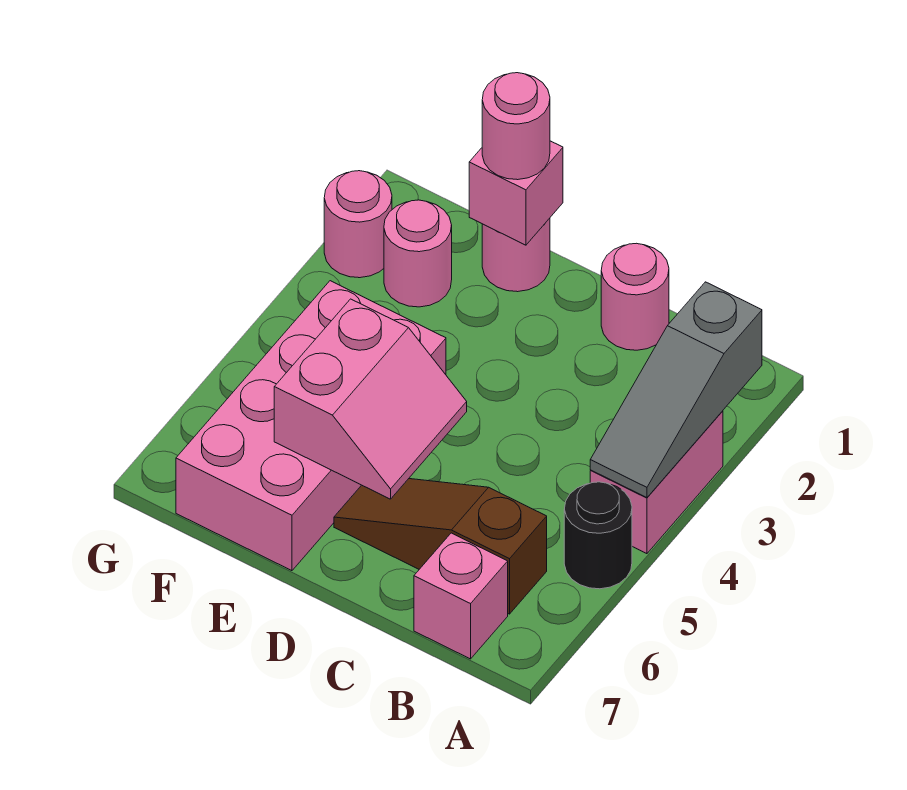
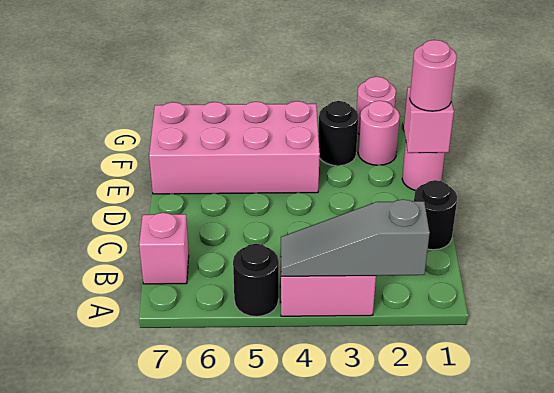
brown slope B6:D6 level 1 top B -> none
pink round brick C1 level 1 -> black round brick C1 level 1
pink slope D5:E6 level 2 top E -> none
none -> black round brick F3 level 1

